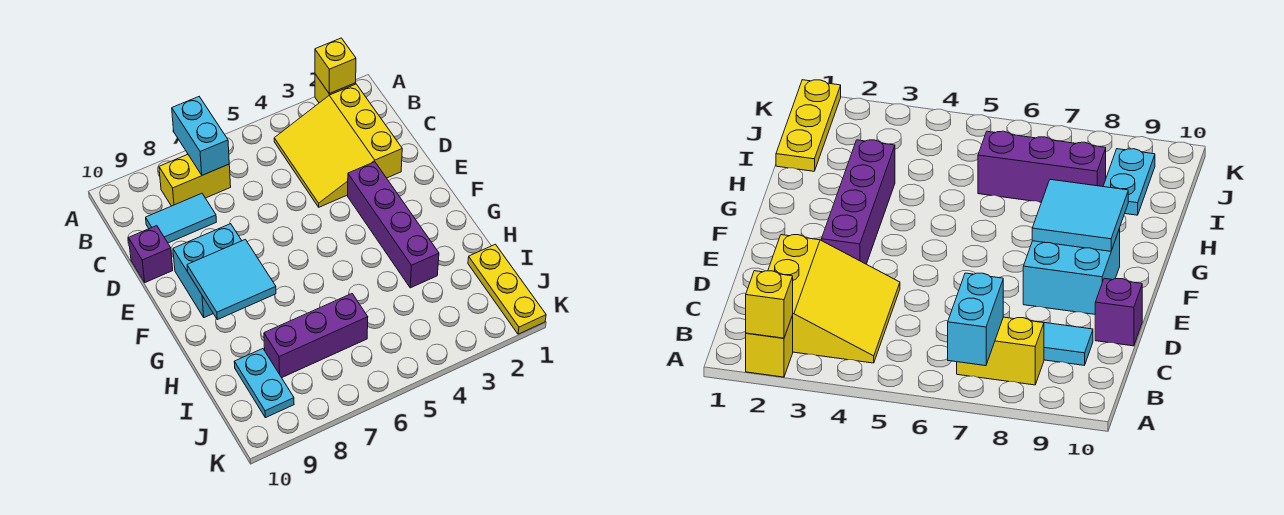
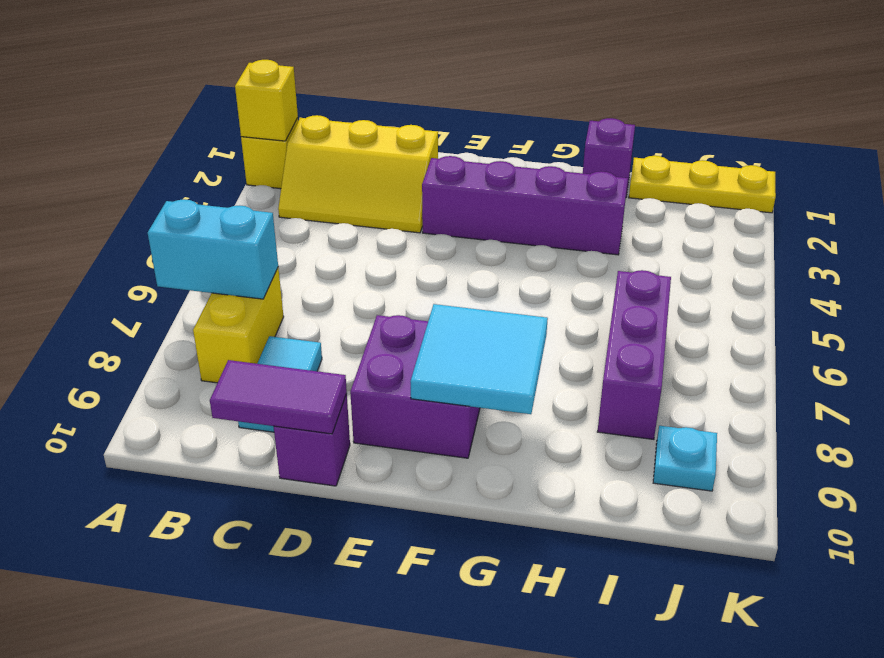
yellow slope B2:D4 level 1 top 2 -> yellow slope B2:D3 level 1 top 2
none -> purple tile C10:D10 level 2
cyan brick E8:F9 level 1 -> purple brick E8:F9 level 1
none -> purple brick H1 level 1
cyan plate I9:J9 level 1 -> cyan plate J9 level 1

